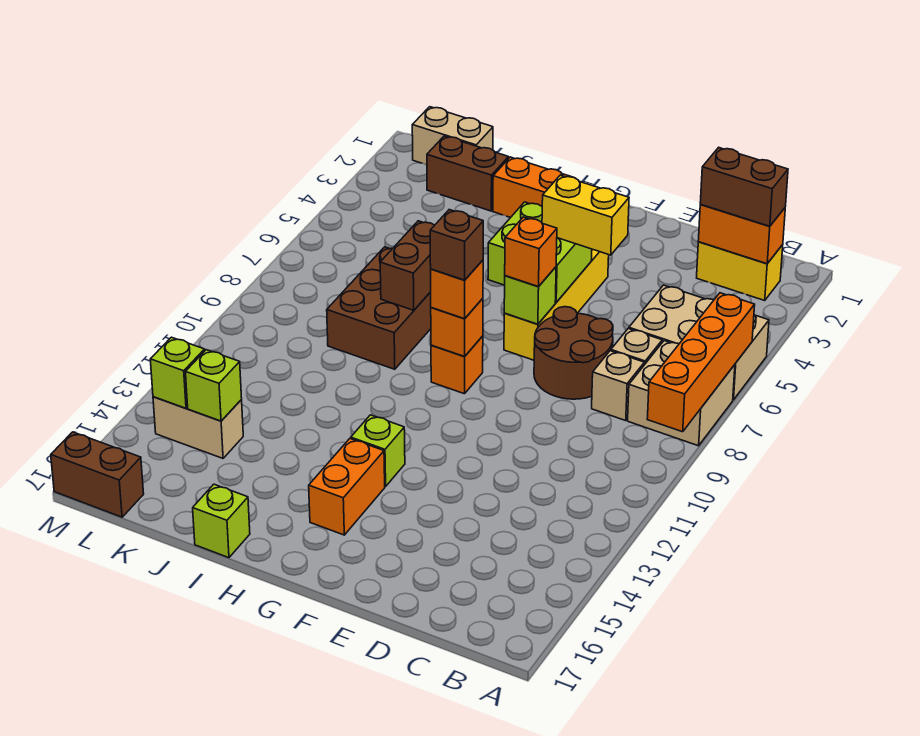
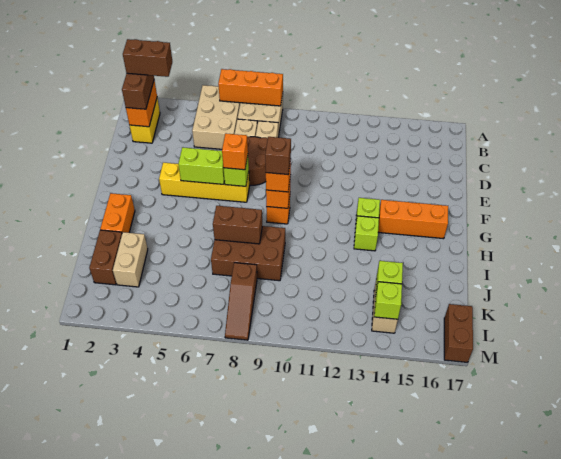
orange brick A6:A9 level 2 -> orange brick A6:A8 level 2
none -> brown brick B2:B3 level 4
yellow brick E5:F5 level 3 -> none
lime brick F5:G6 level 2 -> lime brick F5:F6 level 2
orange brick G14:G15 level 1 -> orange brick G14:G16 level 1
lime brick I17 level 1 -> lime brick H13 level 1
tan brick K1:L1 level 1 -> tan brick J3:K3 level 1
none -> brown slope K8:M8 level 1 top K

